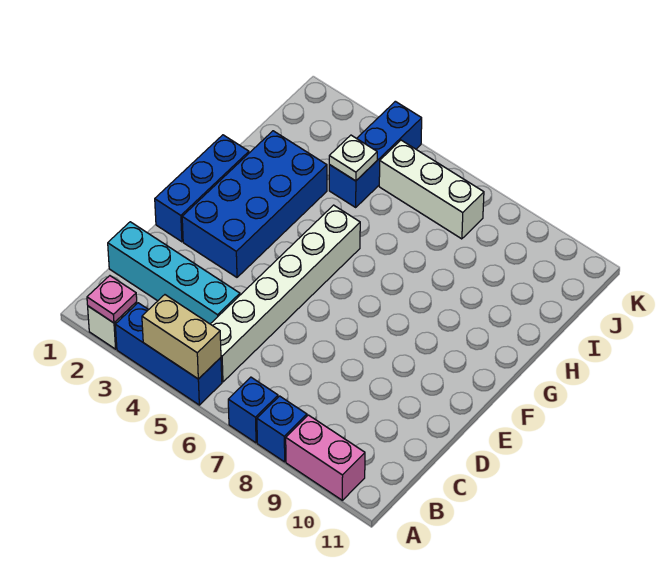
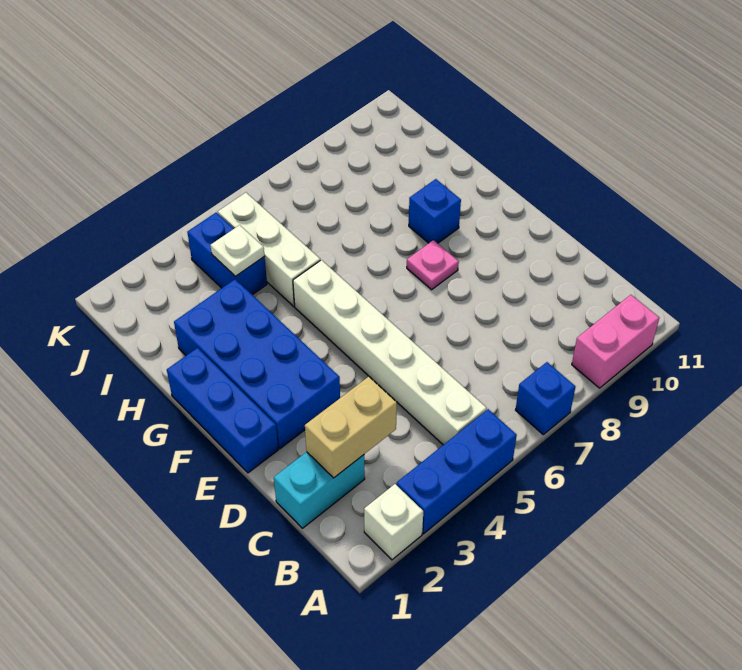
pink plate A2 level 2 -> pink plate F8 level 1
tan brick A4:A5 level 2 -> tan brick C2:C3 level 2
blue brick A8 level 1 -> blue brick G9 level 1
cyan brick C1:C4 level 1 -> cyan brick C1:C2 level 1
blue brick I4:K4 level 1 -> blue brick I4:J4 level 1
white brick J5:J7 level 1 -> white brick H5:J5 level 1

